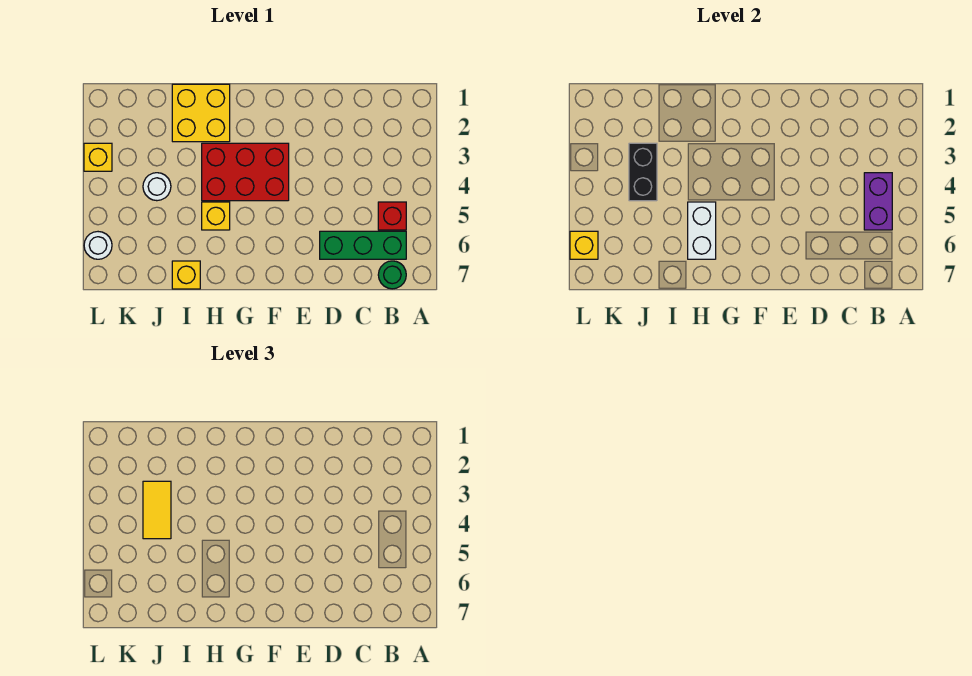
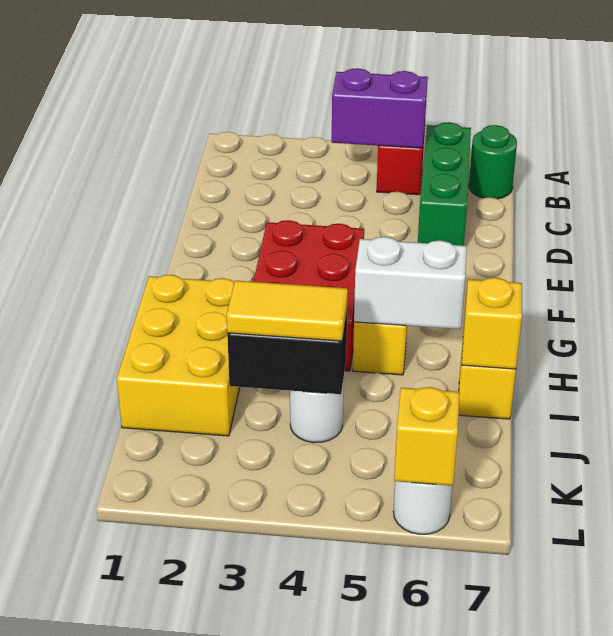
yellow brick H1:I2 level 1 -> yellow brick H1:J2 level 1
yellow brick L3 level 1 -> yellow brick I7 level 2

